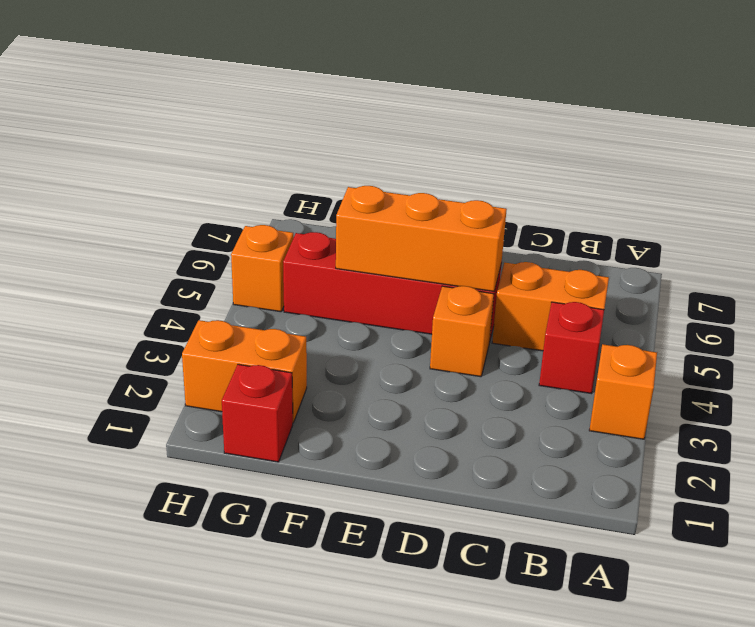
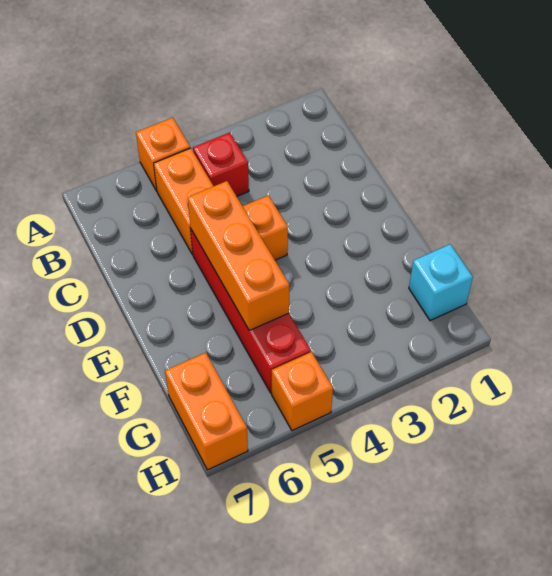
orange brick A3 level 1 -> orange brick A5 level 1
red brick G1 level 1 -> cyan brick G1 level 1
orange brick G2:H2 level 1 -> orange brick G7:H7 level 1

